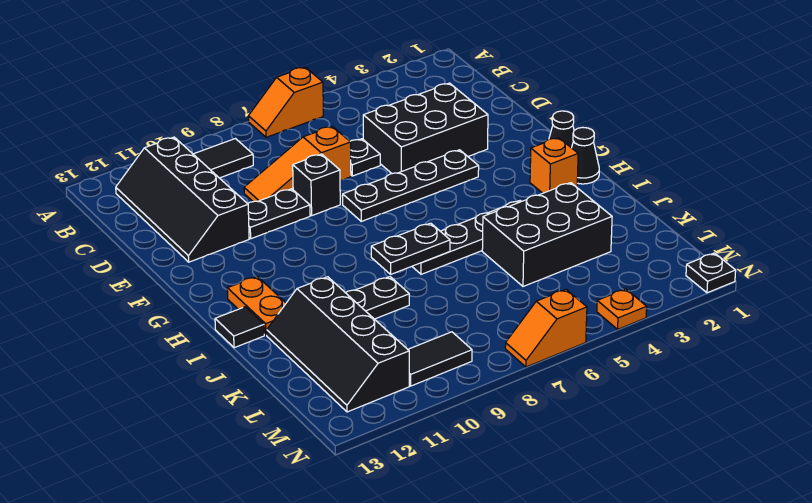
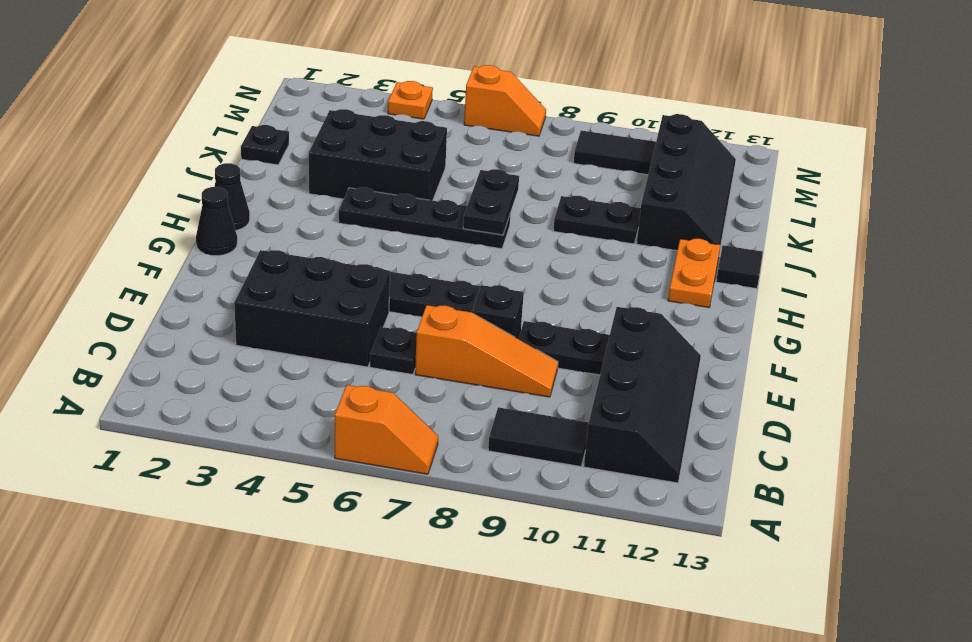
orange brick H2 level 1 -> none
black plate I7:I8 level 2 -> black plate I7:J7 level 2
black plate N1 level 1 -> black plate K1 level 1

